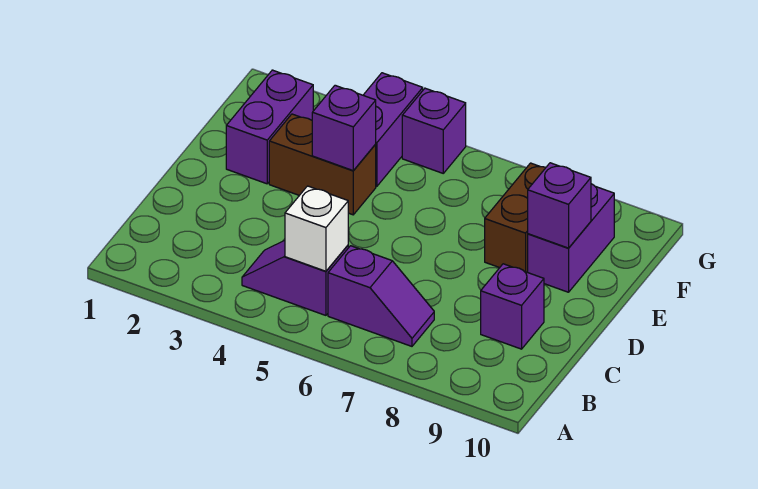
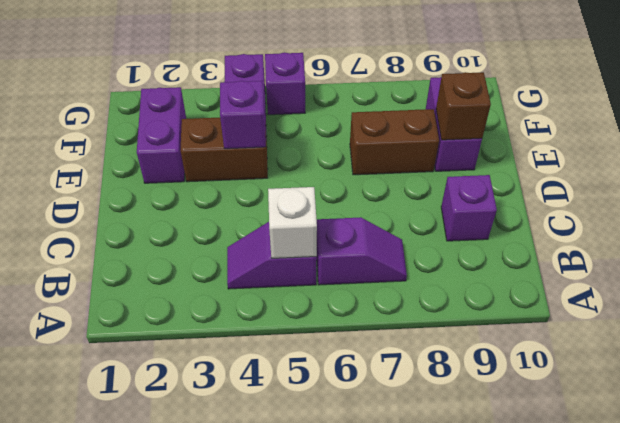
brown brick E8:F8 level 1 -> brown brick E7:E8 level 1
purple brick E9 level 2 -> brown brick E9 level 2

